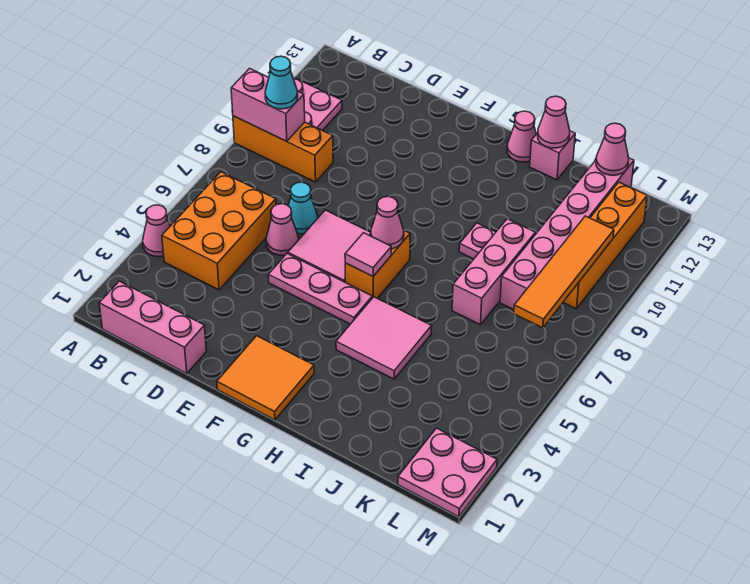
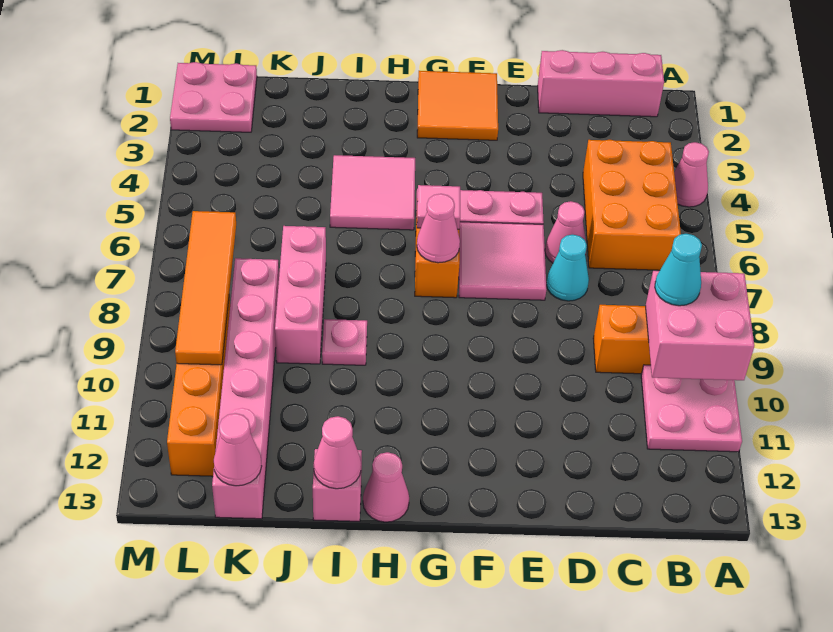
pink brick A9:B9 level 2 -> pink brick A9:B10 level 2

